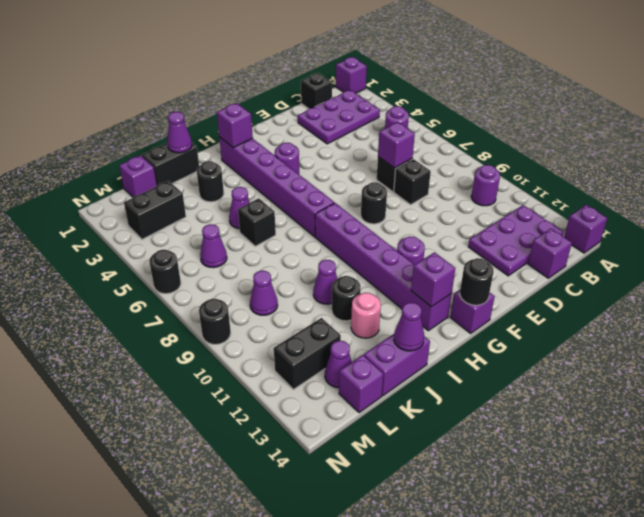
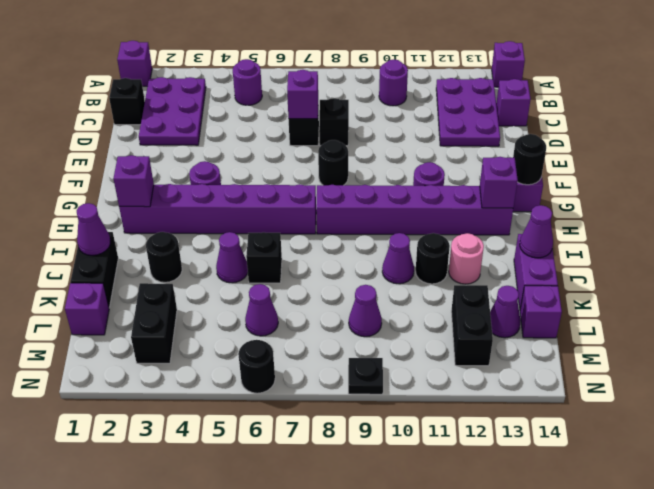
black round brick N9 level 1 -> black plate N9 level 1

